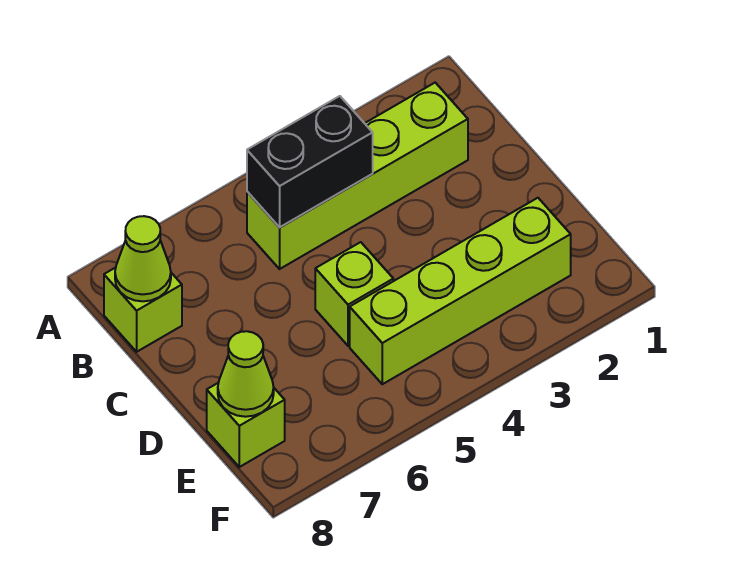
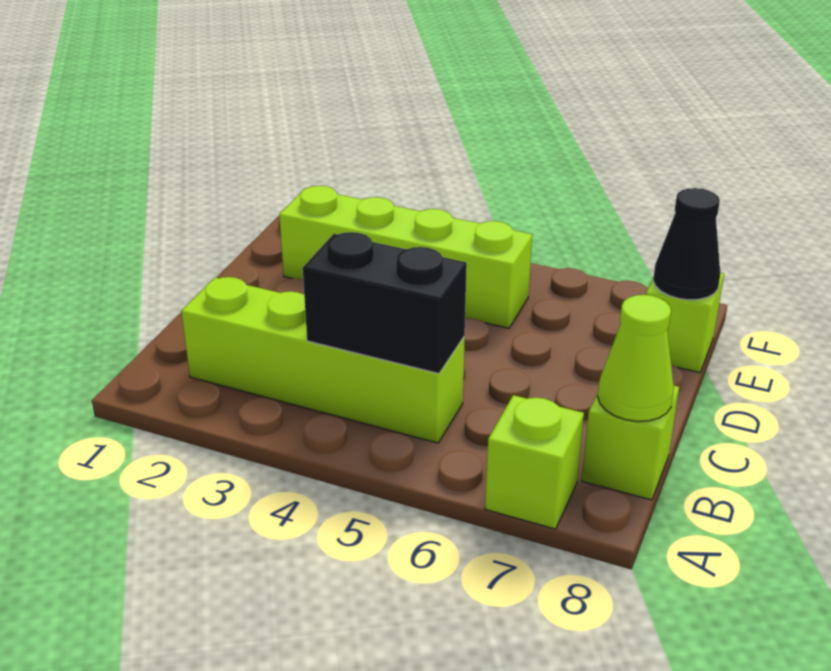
lime brick D5 level 1 -> lime brick A7 level 1
lime cone E8 level 2 -> black cone E8 level 2

